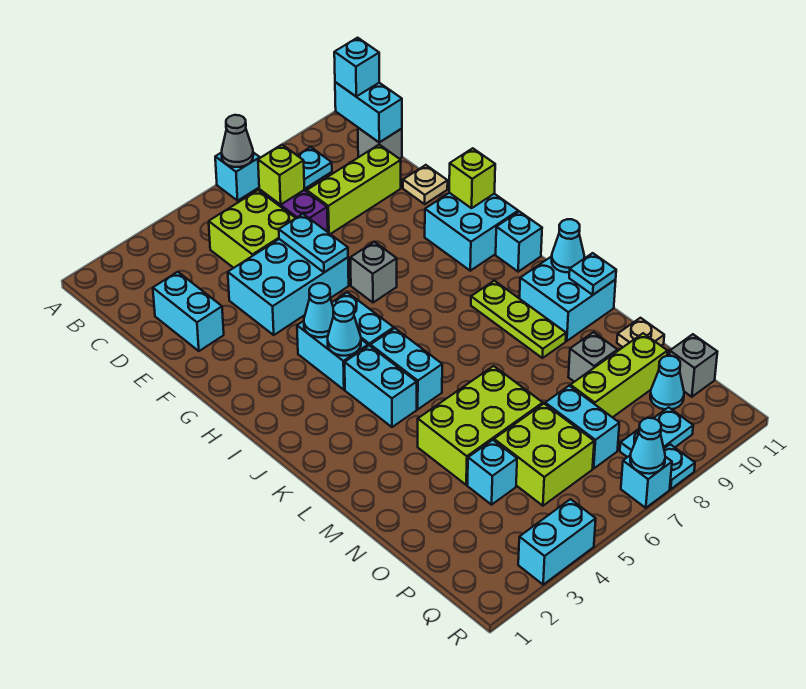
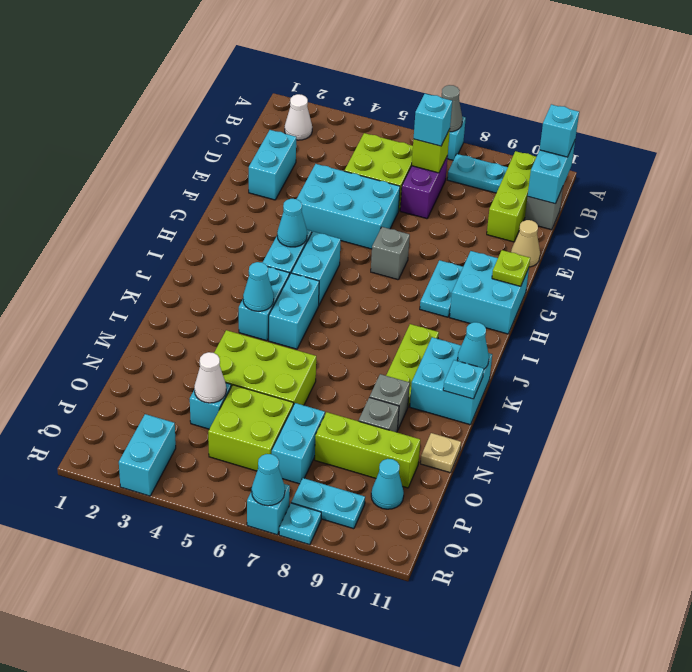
none -> white cone B2 level 1
lime brick D8:D10 level 1 -> lime brick B10:D10 level 1
cyan plate E6:F6 level 2 -> cyan plate G9:H9 level 1
tan plate E11 level 1 -> tan cone E11 level 1
lime brick G11 level 2 -> lime plate G11 level 2
cyan cone I4 level 2 -> cyan cone K4 level 2
cyan brick I11 level 1 -> cyan brick C7 level 3
none -> white cone O4 level 2
grey brick P11 level 1 -> grey brick M9 level 1
cyan brick R3:R4 level 1 -> cyan brick Q3:R3 level 1

